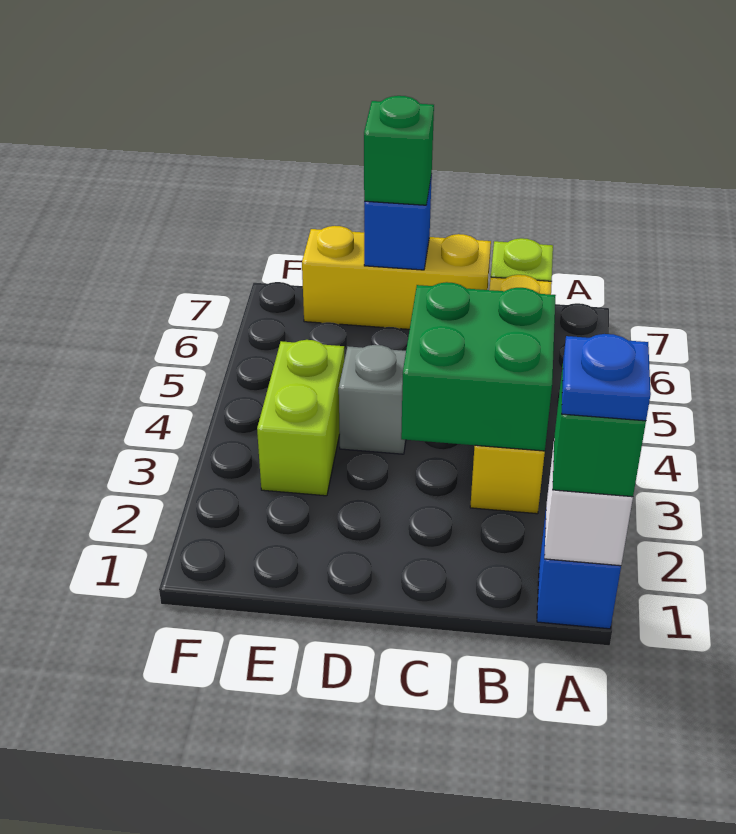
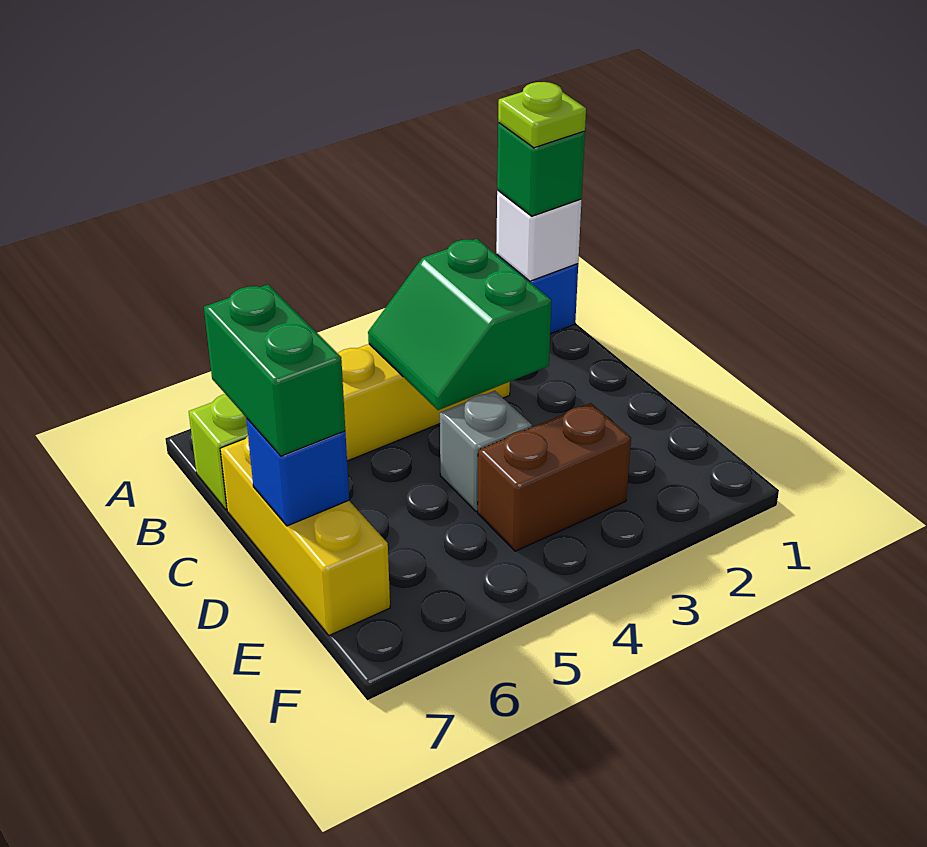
blue plate A1 level 4 -> lime plate A1 level 4
green brick B3:C4 level 2 -> green slope B3:C4 level 2 top 3
green brick D7 level 3 -> green brick C7:D7 level 3
lime brick E3:E4 level 1 -> brown brick E3:E4 level 1

